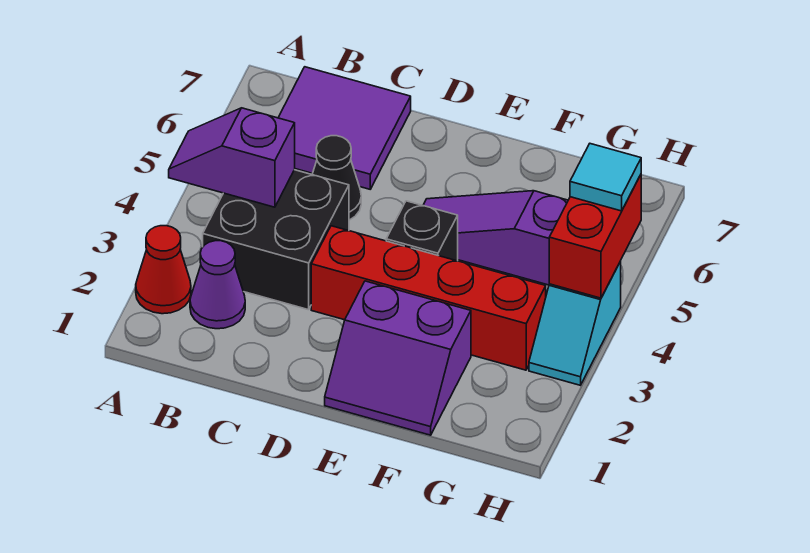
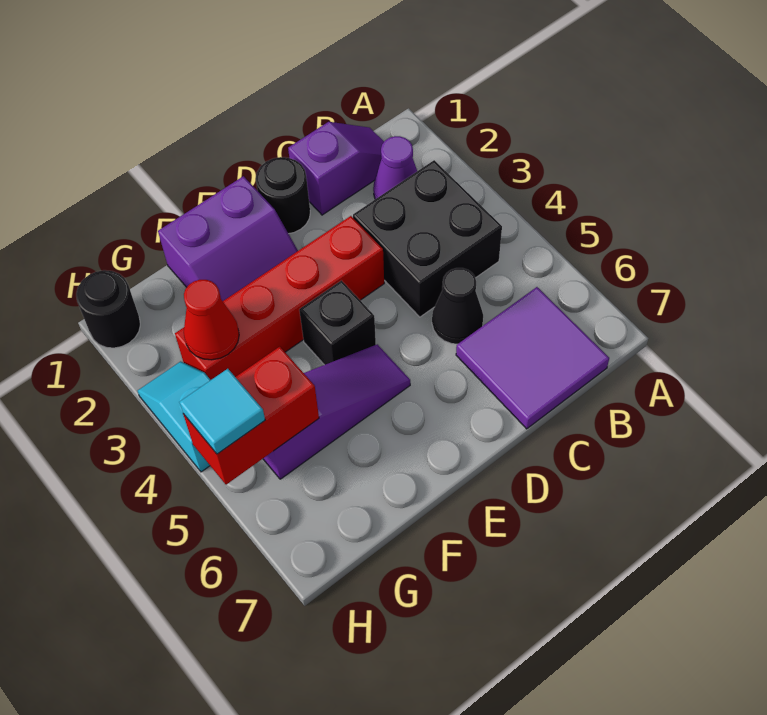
red cone A2 level 1 -> red cone G3 level 2
purple slope A4:B4 level 2 top B -> purple slope B1:C1 level 1 top C
none -> black round brick D1 level 1
purple slope E1:F2 level 1 top 2 -> purple slope E1:F2 level 1 top 1
none -> black round brick H1 level 1
red brick H4:H5 level 2 -> red brick G5:H5 level 2

